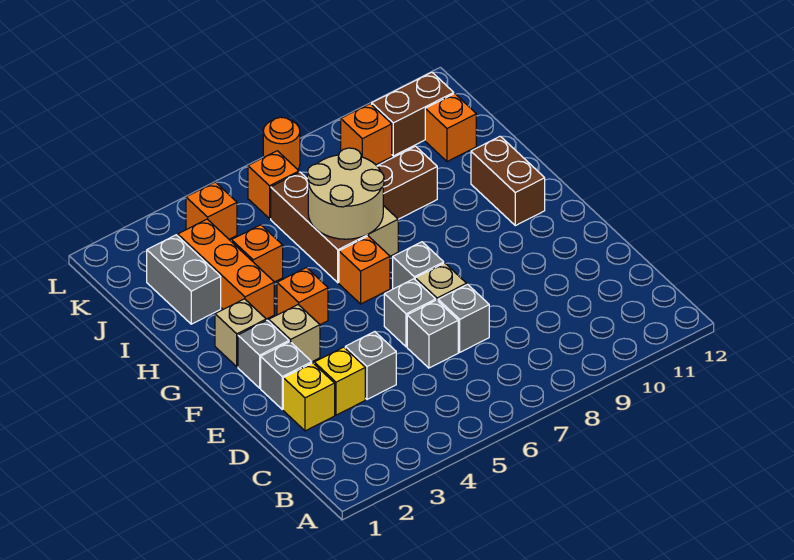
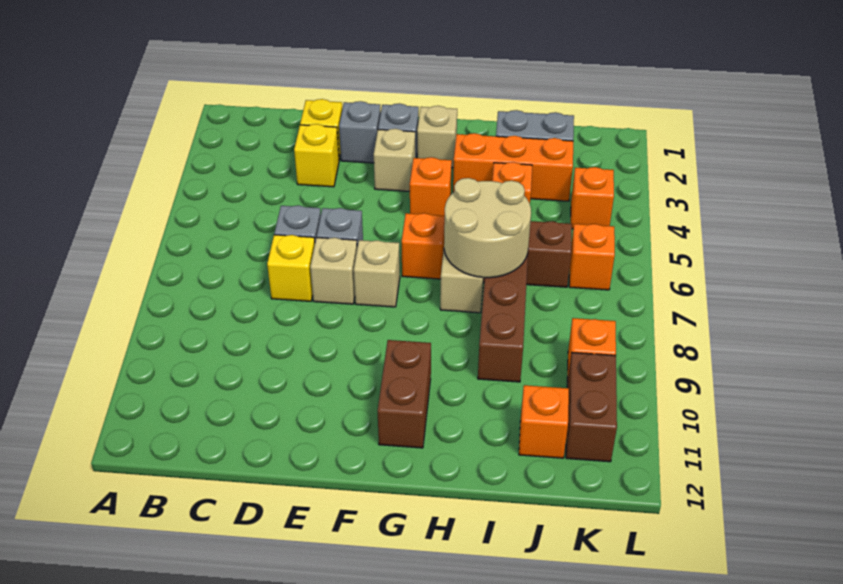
grey brick D4 level 1 -> none
grey brick D7 level 1 -> yellow brick D7 level 1
grey brick F7 level 1 -> tan brick F7 level 1
brown brick G11:H11 level 1 -> brown brick G10:G11 level 1
orange round brick L7 level 1 -> none

